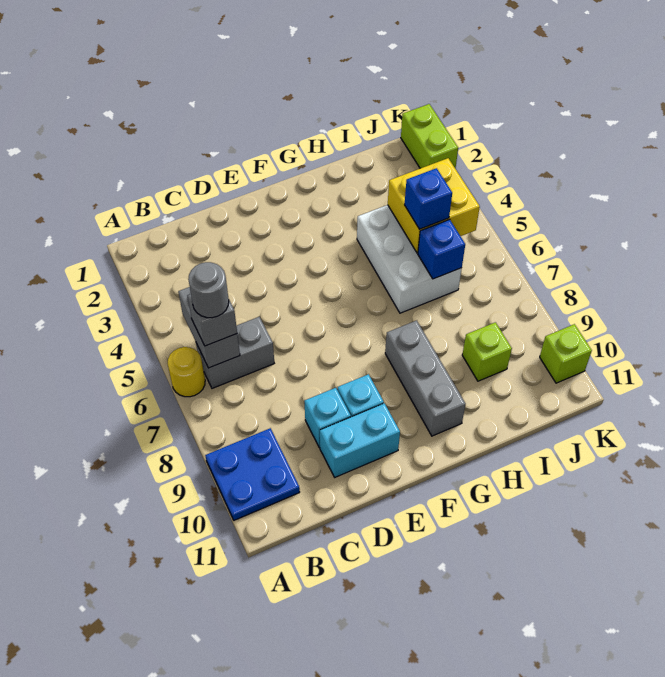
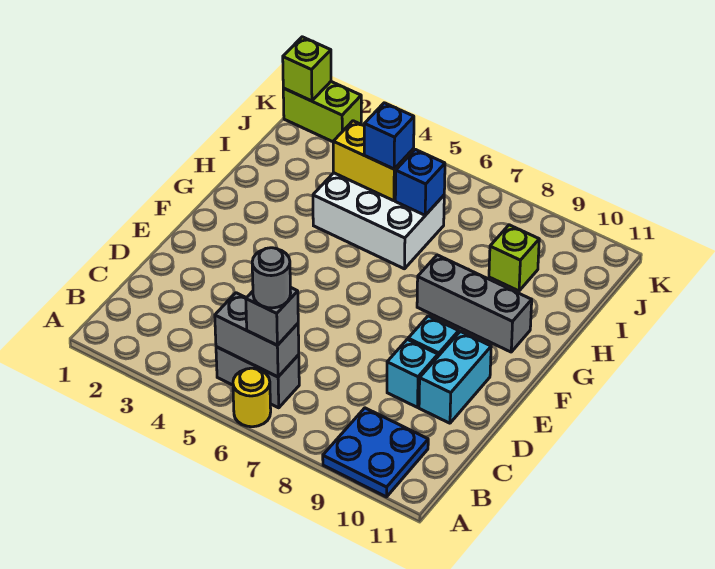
grey brick B6:C6 level 1 -> grey brick B5:B6 level 1
yellow brick I4:J5 level 2 -> yellow brick I4:I5 level 2
lime brick K10 level 1 -> lime brick K1 level 2

